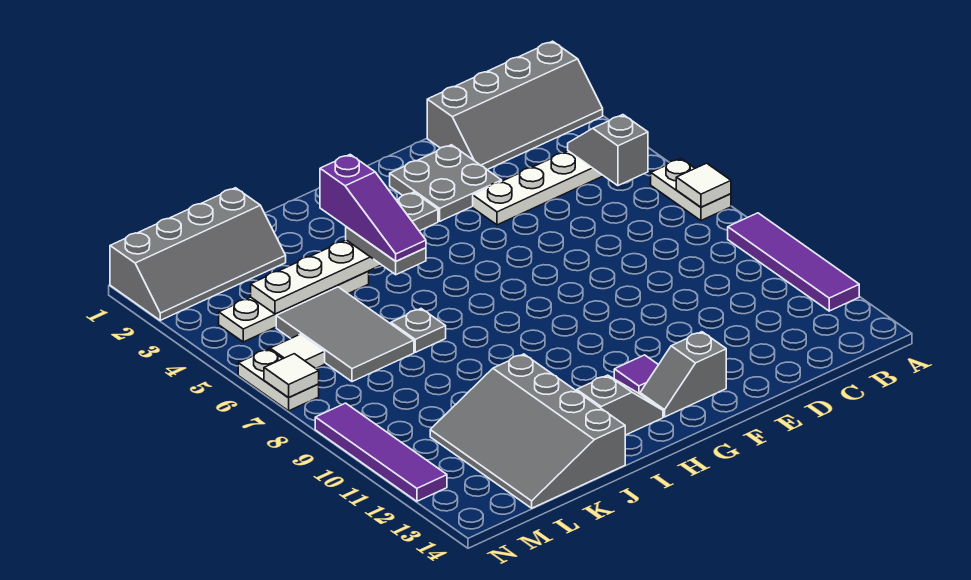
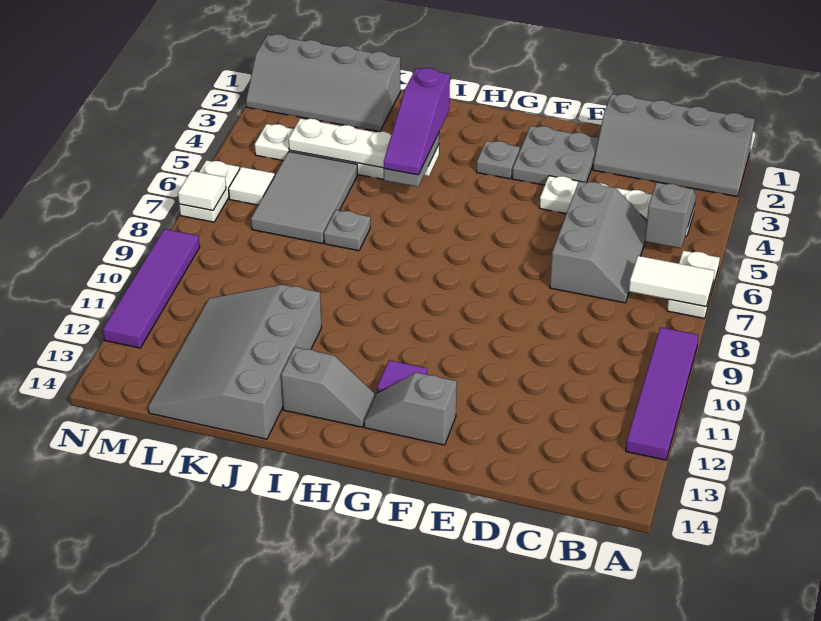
white tile A7 level 2 -> white tile A7:B7 level 2
none -> grey slope C5:D7 level 1 top D

